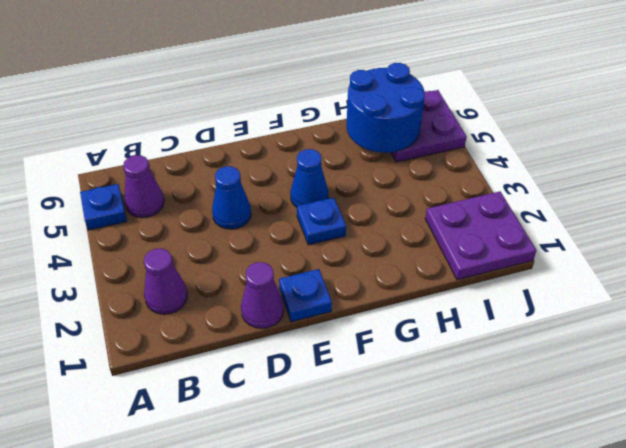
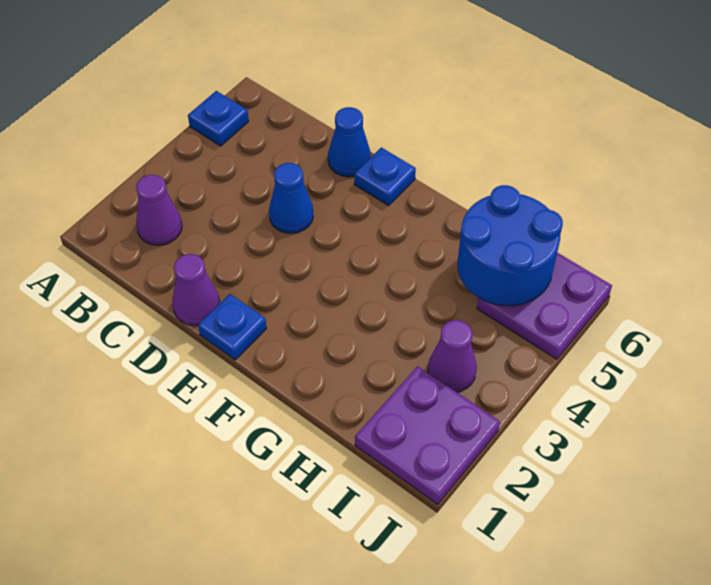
purple cone B5 level 1 -> purple cone I3 level 1
blue plate F3 level 1 -> blue plate E6 level 1
blue cone F4 level 1 -> blue cone D6 level 1

